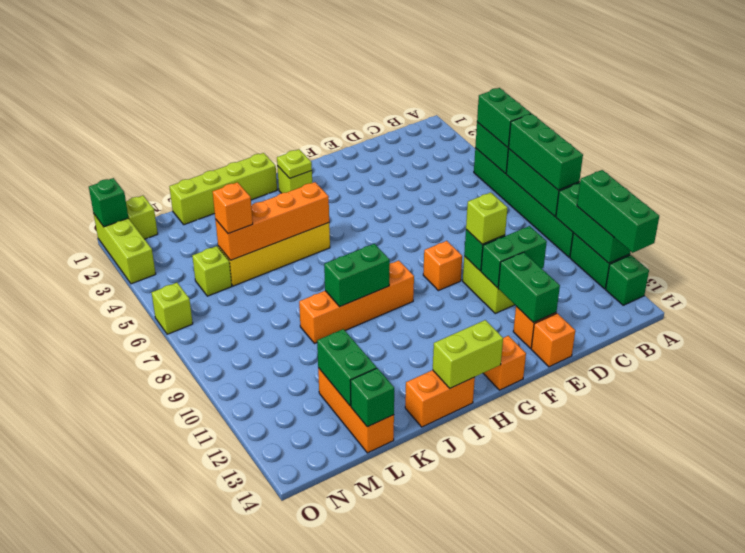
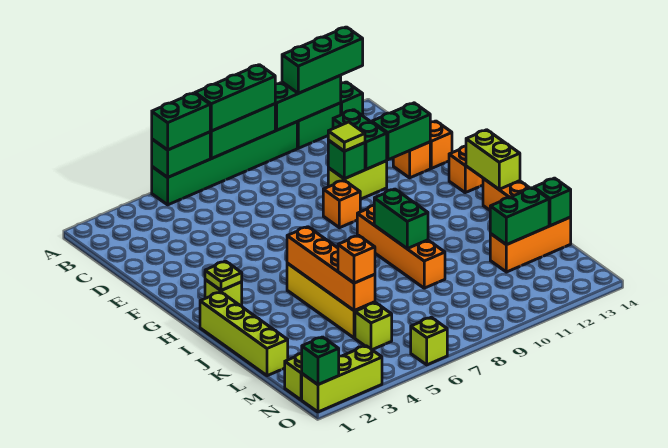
lime brick E10 level 3 -> lime tile E10 level 3

